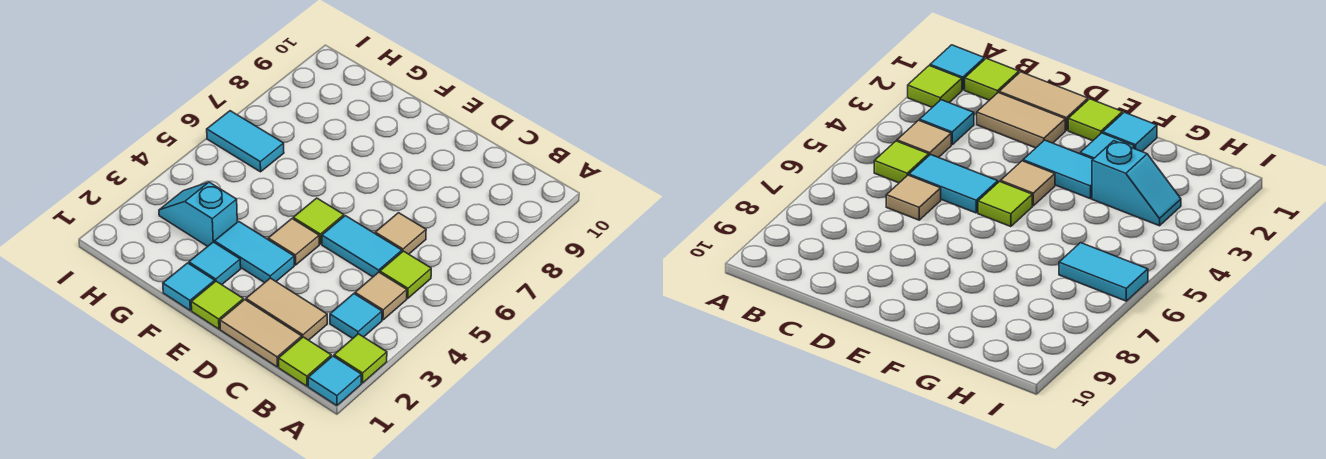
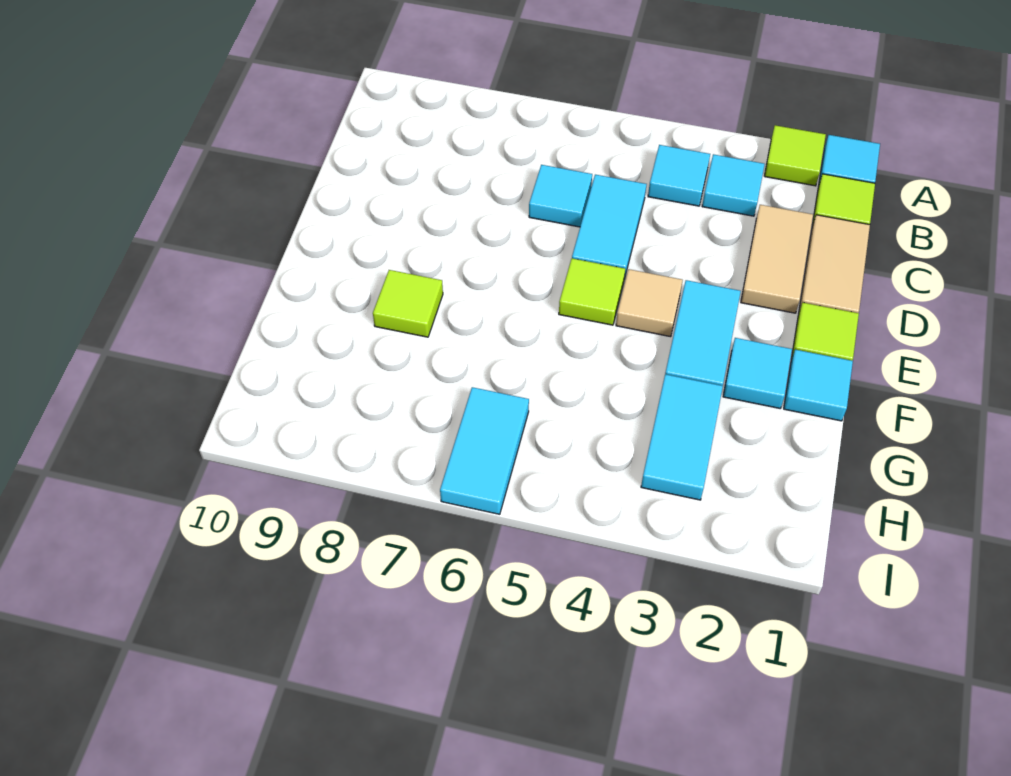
tan tile B4 level 1 -> cyan tile B4 level 1
lime tile B5 level 1 -> lime tile F8 level 1
tan tile C6 level 1 -> cyan tile C6 level 1
cyan slope G3:H3 level 1 top G -> cyan tile G3:H3 level 1

